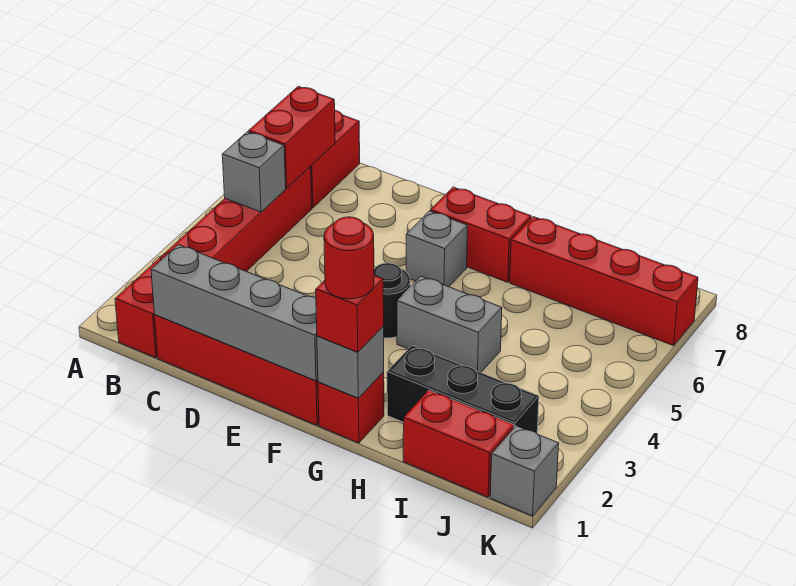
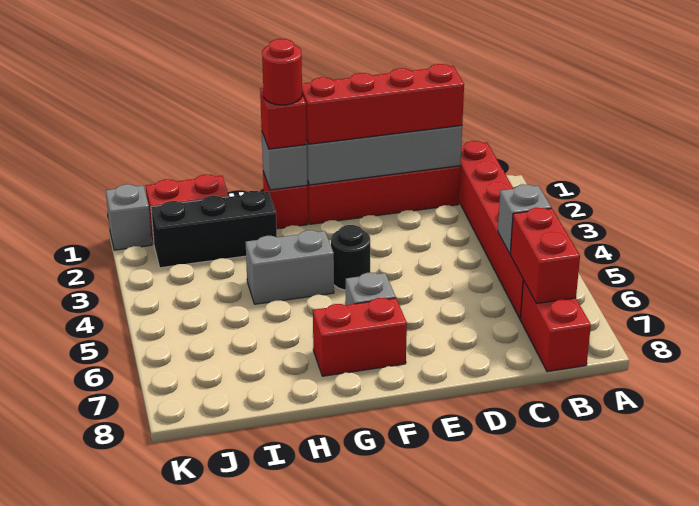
red brick H7:K7 level 1 -> red brick C1:F1 level 3

